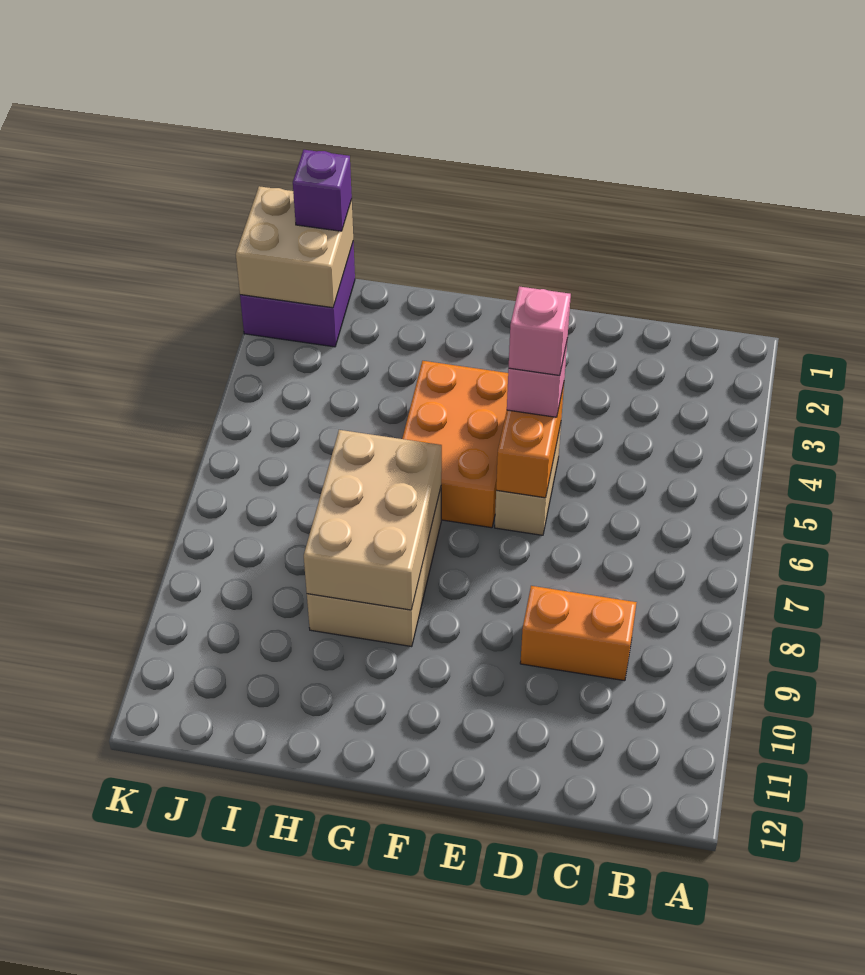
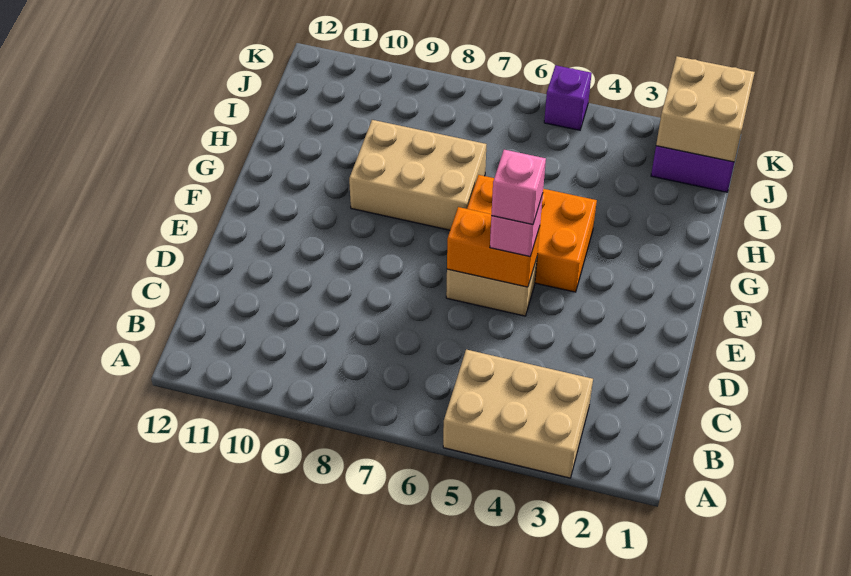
orange brick C9:D9 level 1 -> none
tan brick G7:H9 level 2 -> tan brick A3:B5 level 1
purple brick J1 level 3 -> purple brick K5 level 1

